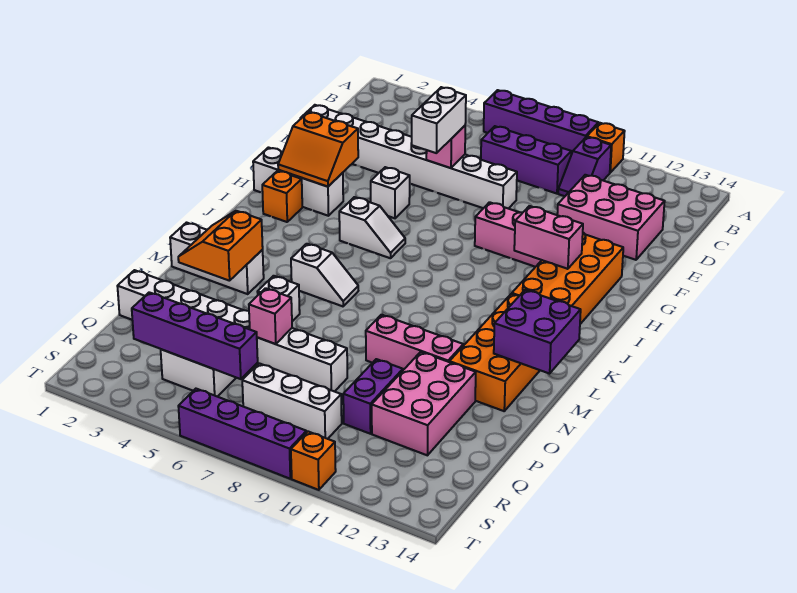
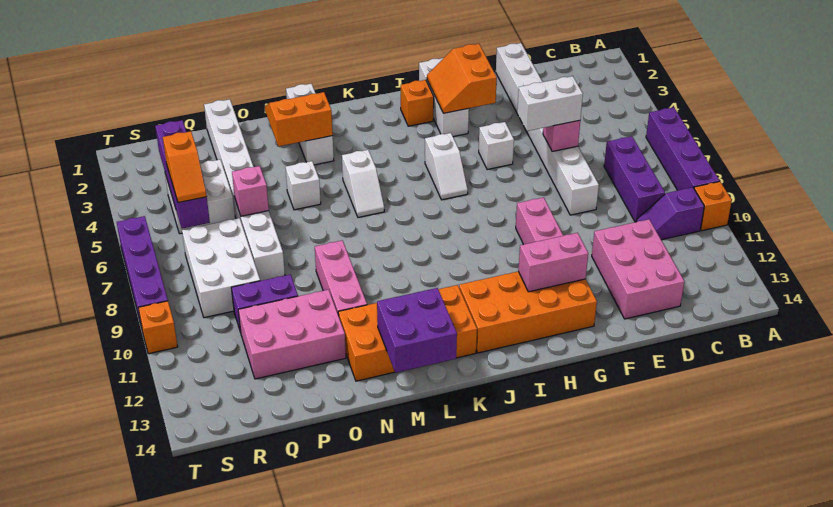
pink brick H11:H12 level 2 -> pink brick G12:H12 level 2
none -> orange slope R5:R6 level 3 top 5
white brick R7:R9 level 1 -> white brick Q7:R9 level 1

